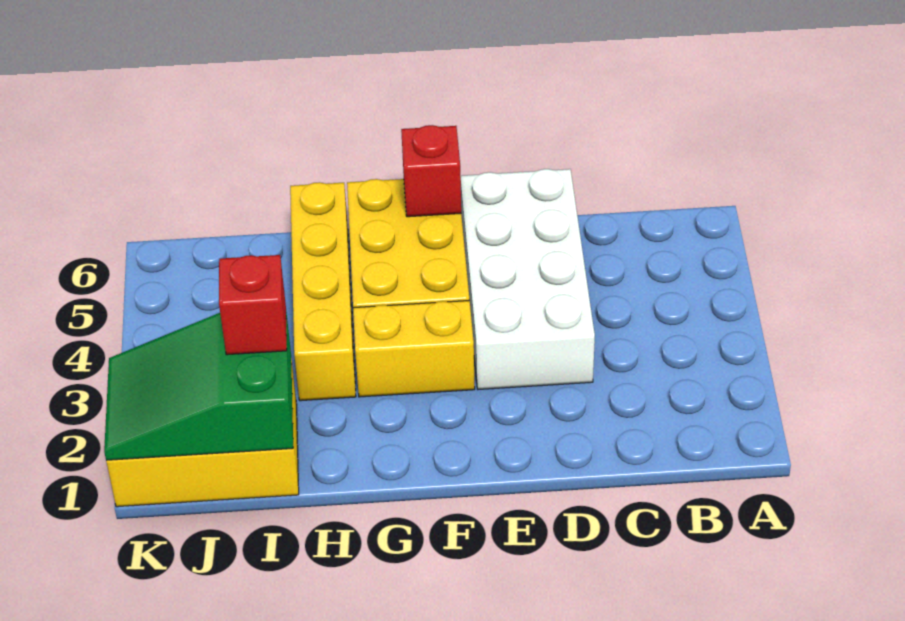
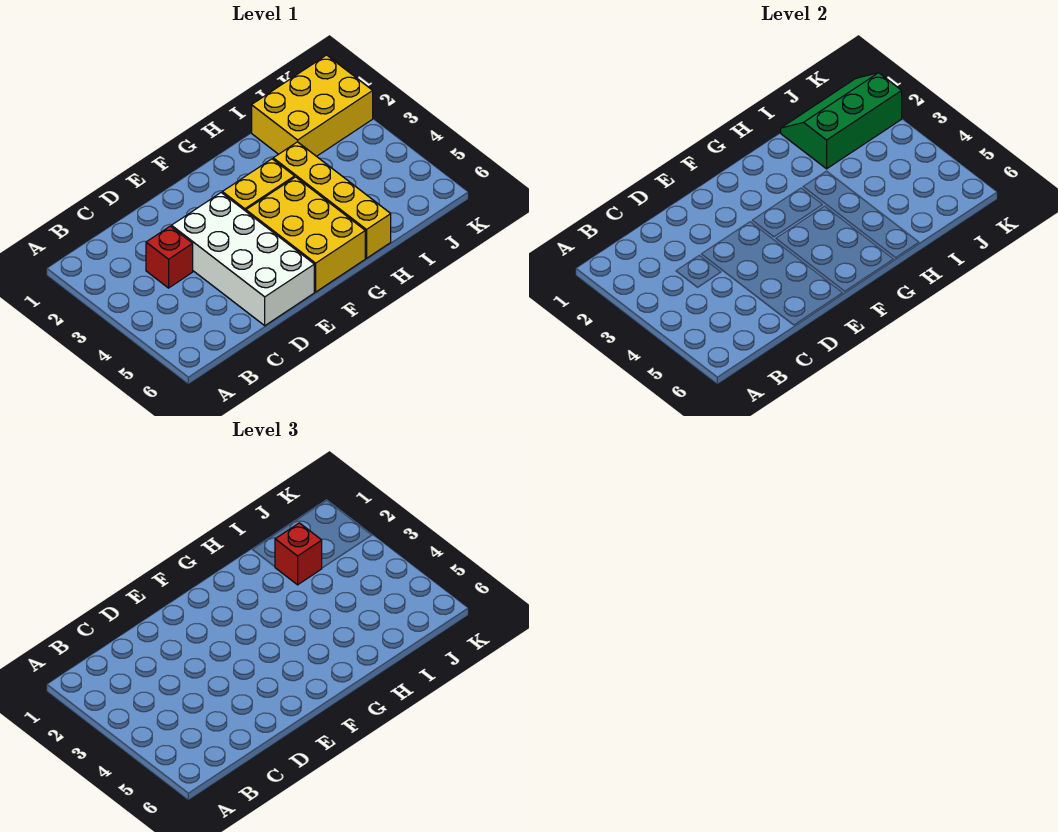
red brick F6 level 2 -> red brick C3 level 1
green slope I1:K2 level 2 top I -> green slope I1:K2 level 2 top 2

